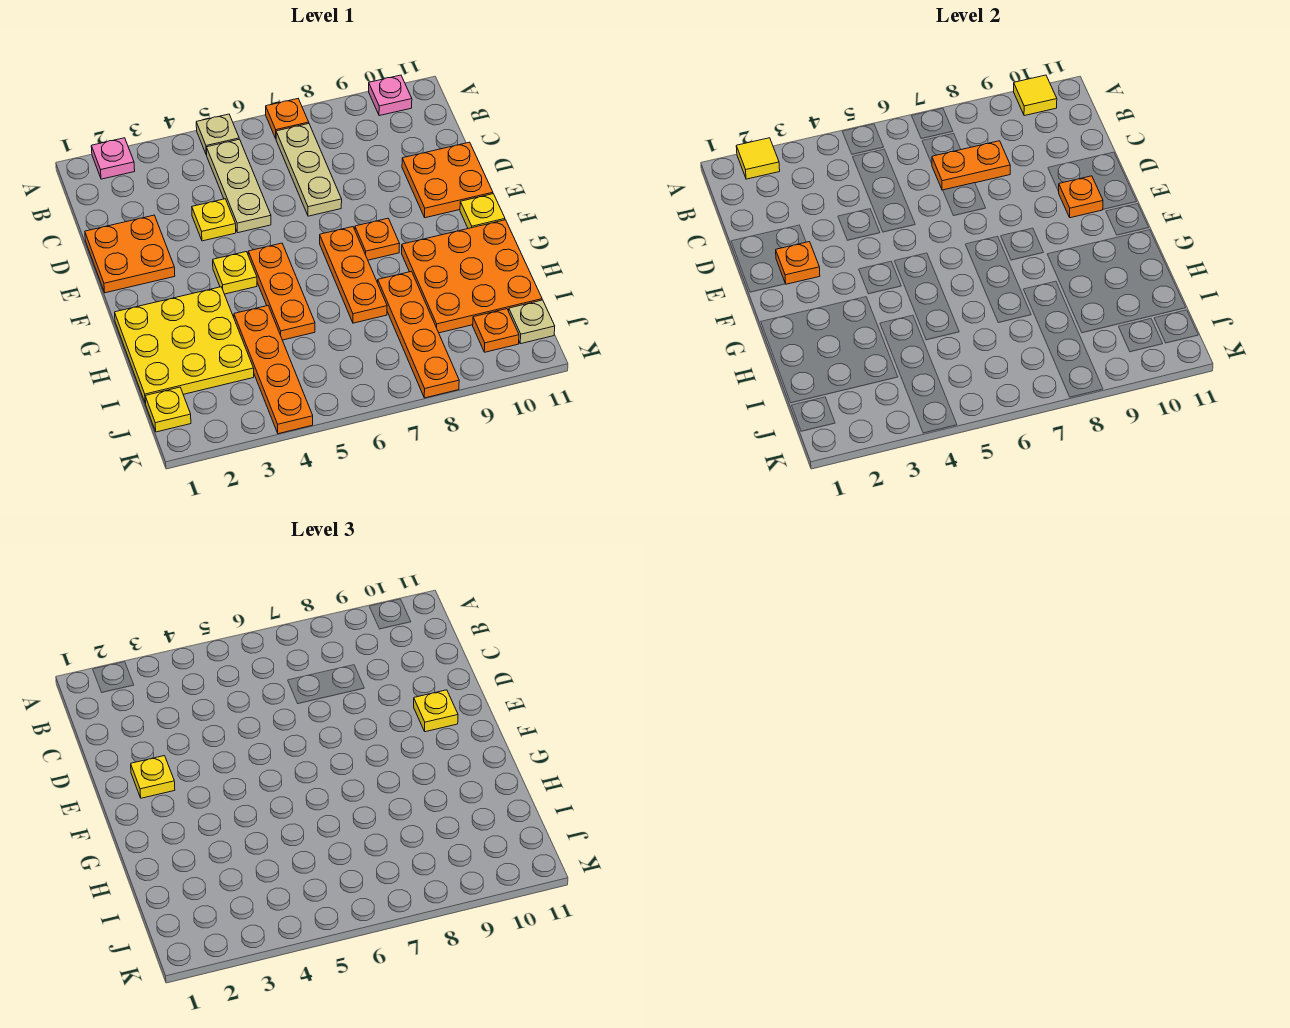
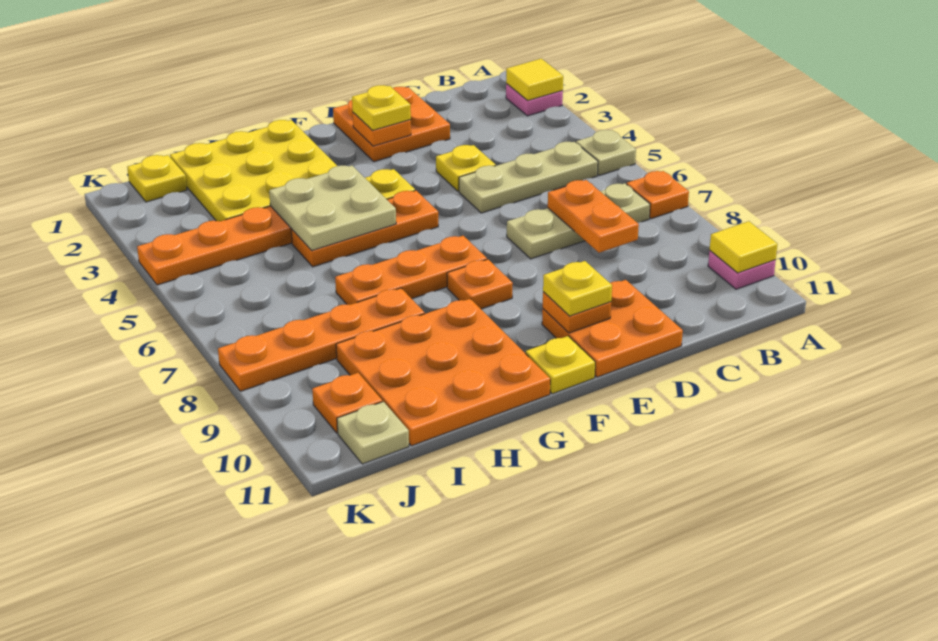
none -> tan plate G4:H5 level 2

